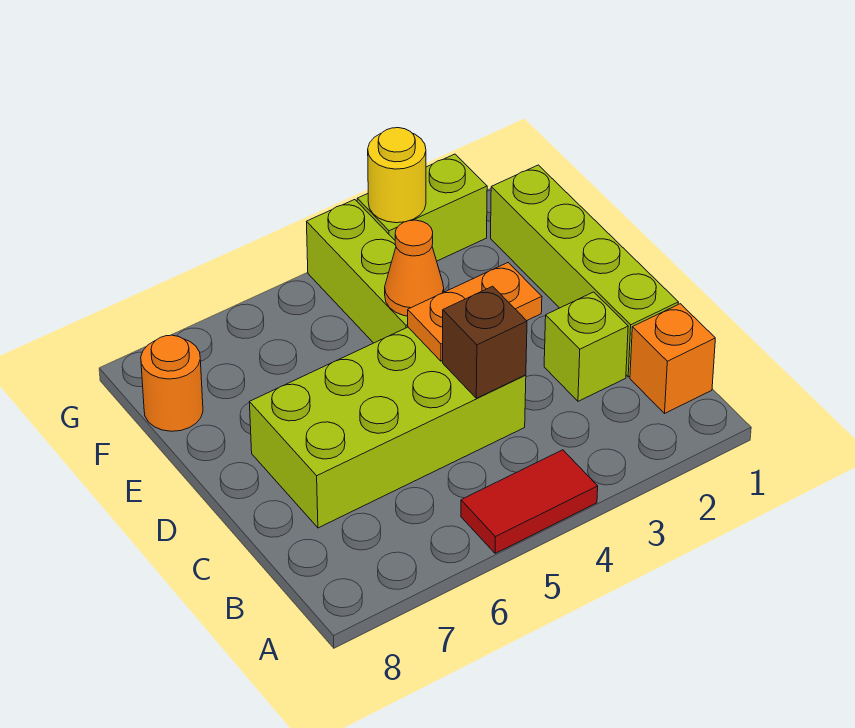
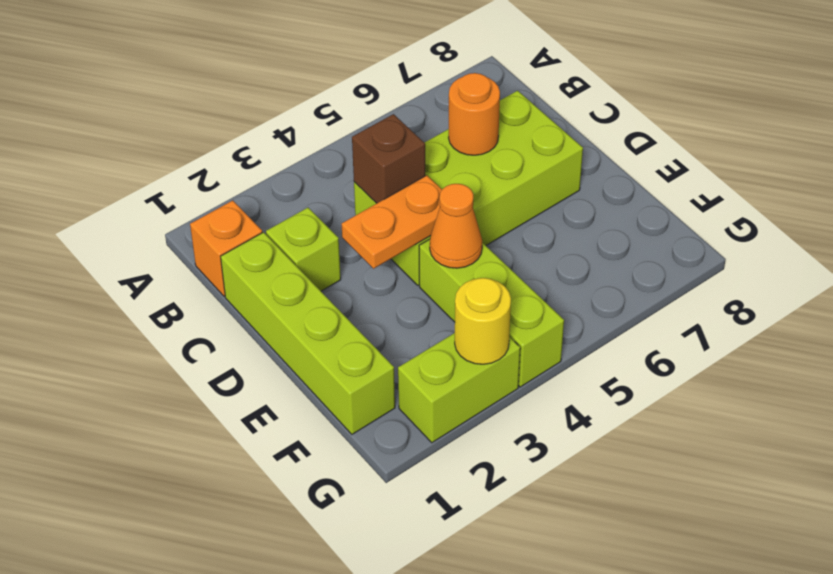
red tile A4:A5 level 1 -> none
orange round brick F8 level 1 -> orange round brick C6 level 2

